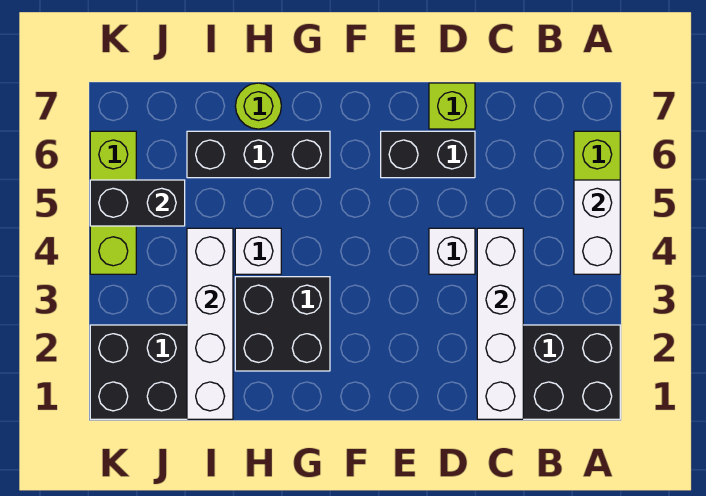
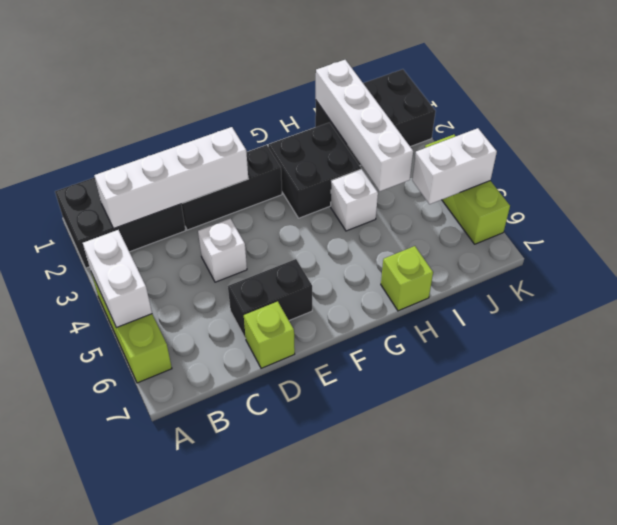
white brick C1:C4 level 2 -> white brick B2:E2 level 2
black brick G6:I6 level 1 -> black brick D2:F2 level 1
lime round brick H7 level 1 -> lime brick H7 level 1
black brick J5:K5 level 2 -> white brick J5:K5 level 2

